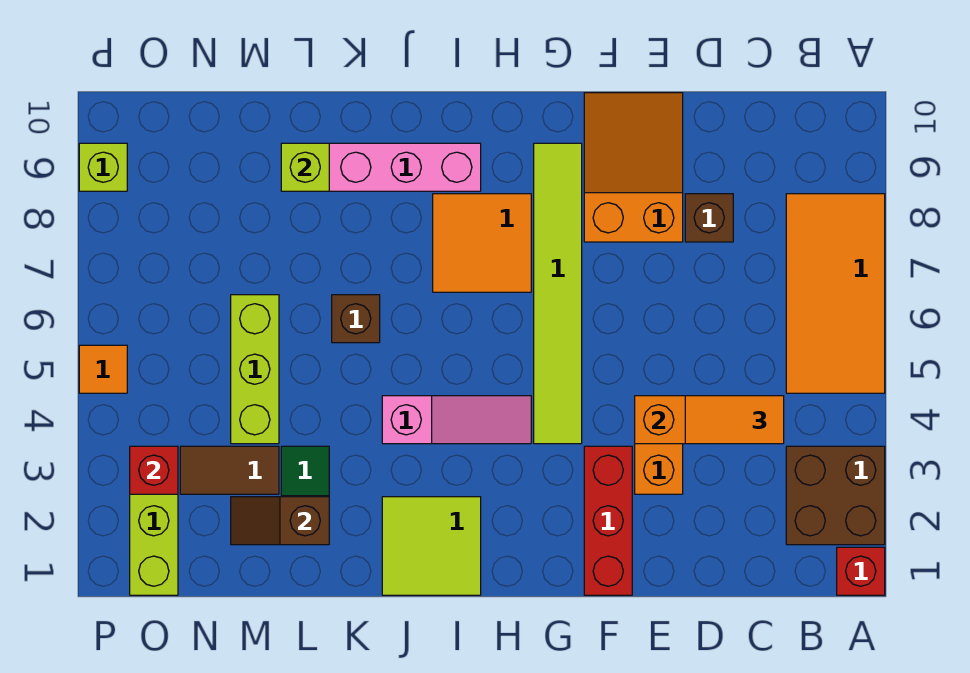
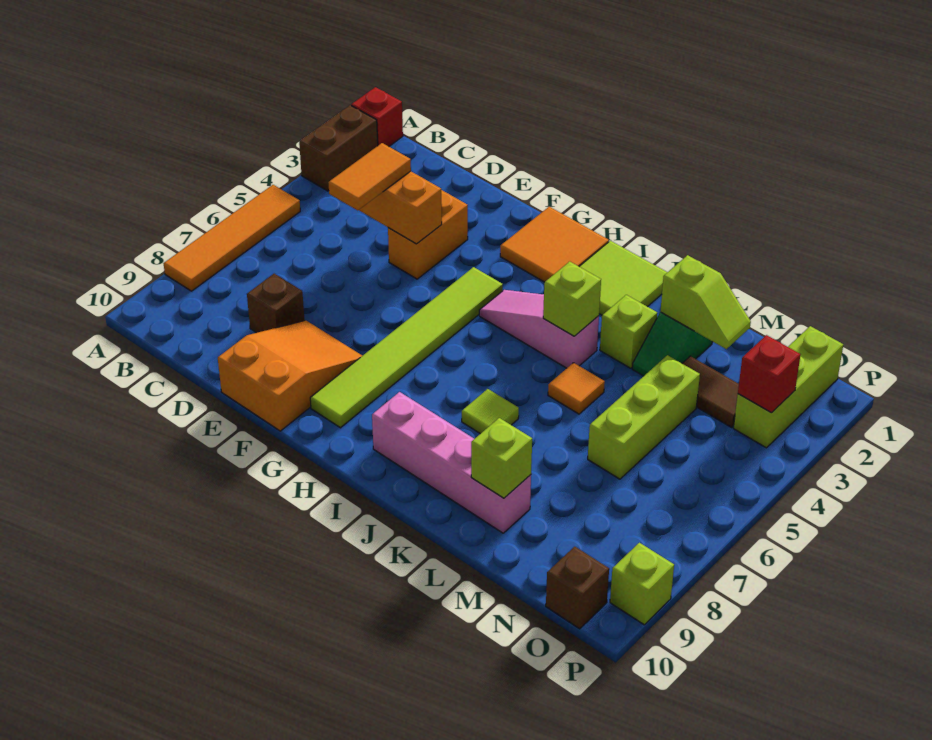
brown brick A2:B3 level 1 -> brown brick A2:A3 level 1
orange tile A5:B8 level 1 -> orange tile A5:A8 level 1
orange tile C4:D4 level 3 -> orange tile D4:D5 level 3
orange slope E8:F10 level 1 top 8 -> orange slope E8:F10 level 1 top 10
red brick F1:F3 level 1 -> none
orange tile H7:I8 level 1 -> orange tile G1:H2 level 1
none -> lime brick J4 level 2
none -> lime tile J7 level 1
none -> lime brick K3 level 1
brown brick K6 level 1 -> brown brick O10 level 1
brown slope L2:M2 level 2 top L -> lime slope L2:M2 level 2 top L
orange tile P5 level 1 -> orange tile K5 level 1

